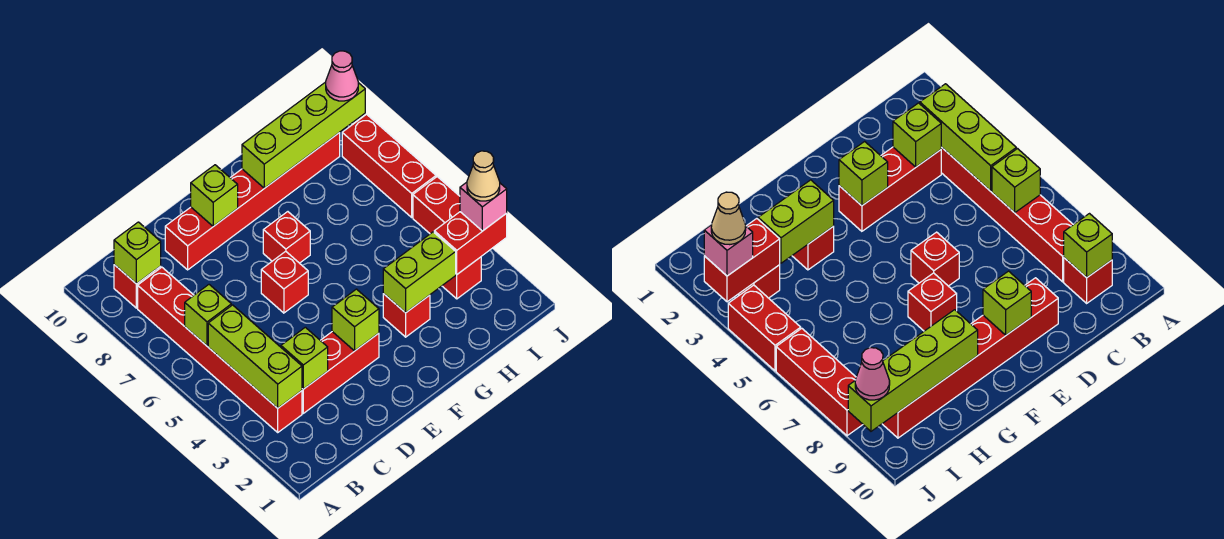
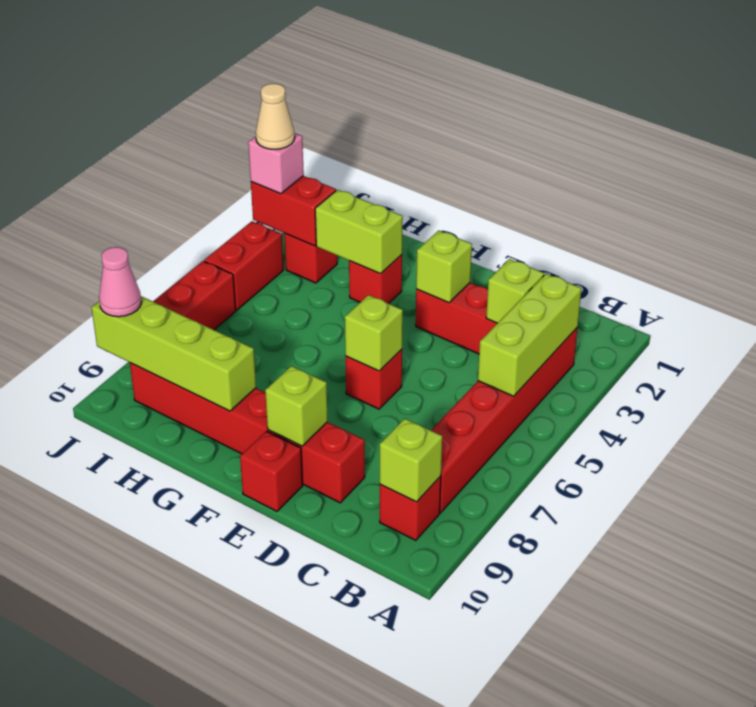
lime brick B6 level 2 -> lime brick E6 level 2
red brick F7 level 1 -> red brick E10 level 1

